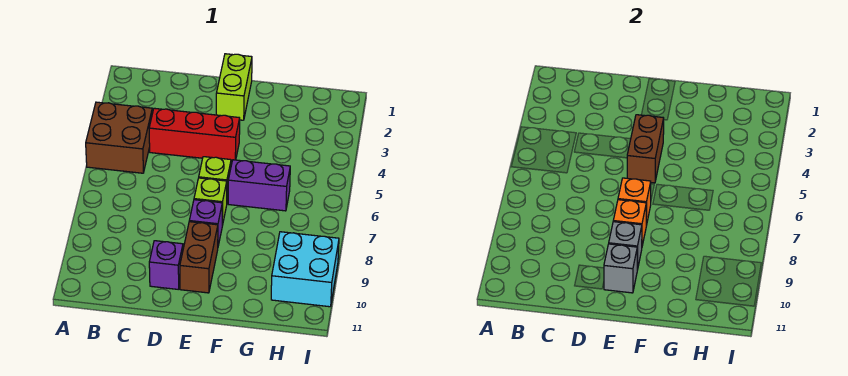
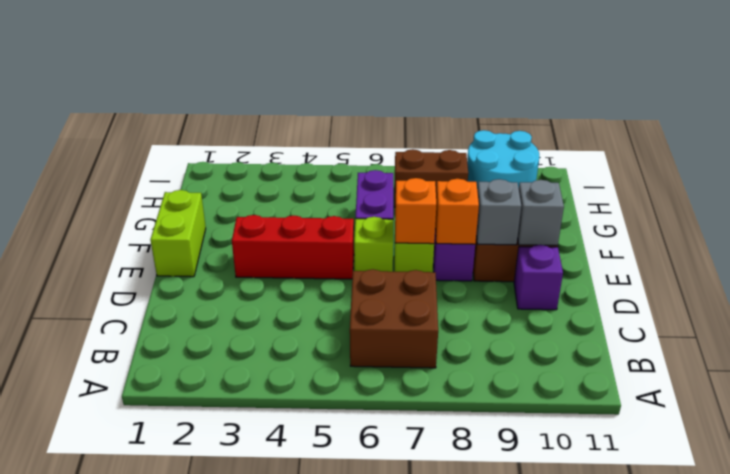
brown brick A4:B5 level 1 -> brown brick B6:C7 level 1
red brick C4:E4 level 1 -> red brick E3:E5 level 1
lime brick E1:E2 level 1 -> lime brick E1:F1 level 1
brown brick E4:E5 level 2 -> brown brick H7:H8 level 1
cyan brick H9:I10 level 1 -> cyan round brick H9:I10 level 1

